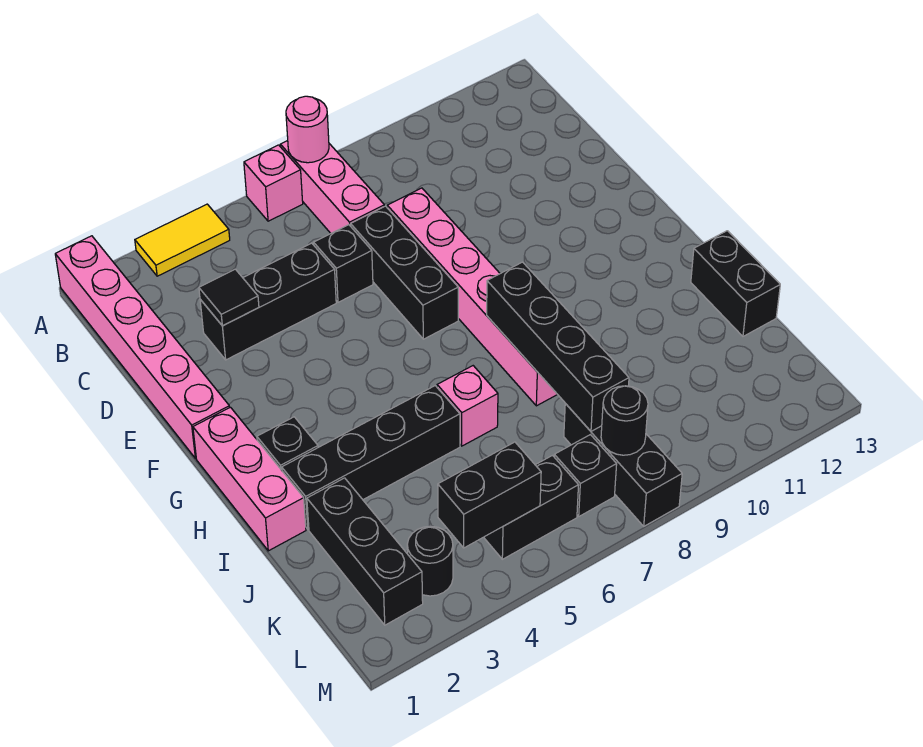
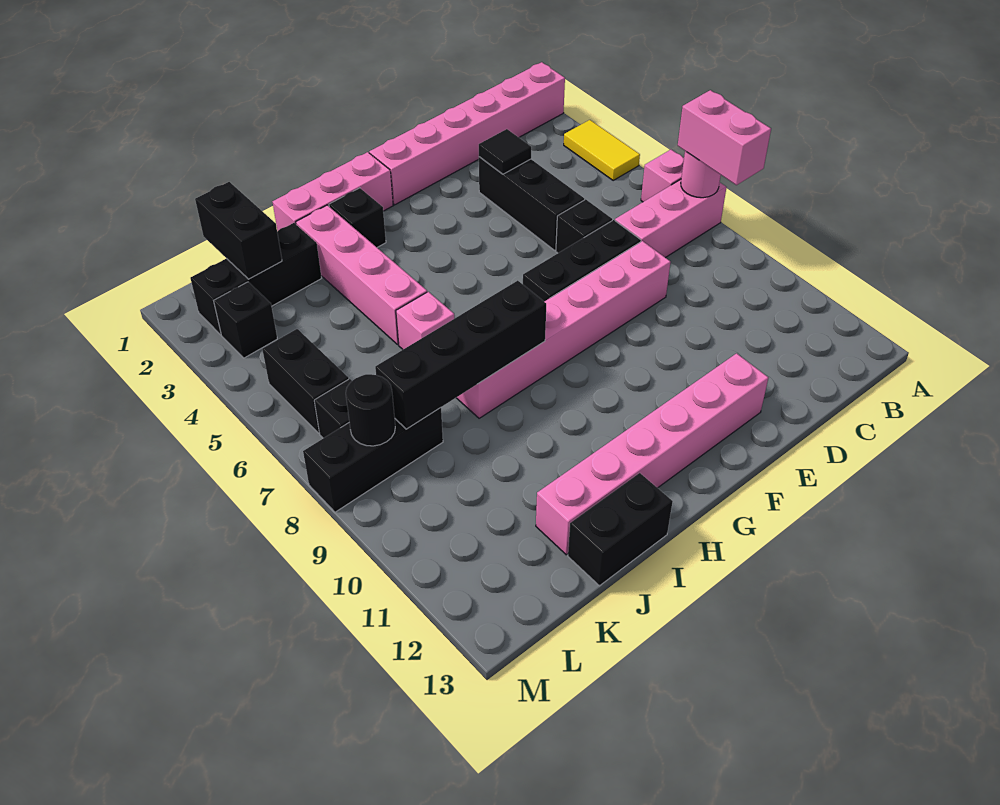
none -> pink brick A7:A8 level 3
none -> pink brick E12:J12 level 1
black brick I2:I5 level 1 -> pink brick I2:I5 level 1
black round brick L3 level 1 -> black brick L3 level 1
black brick L4:L5 level 2 -> black brick K1:K2 level 2

